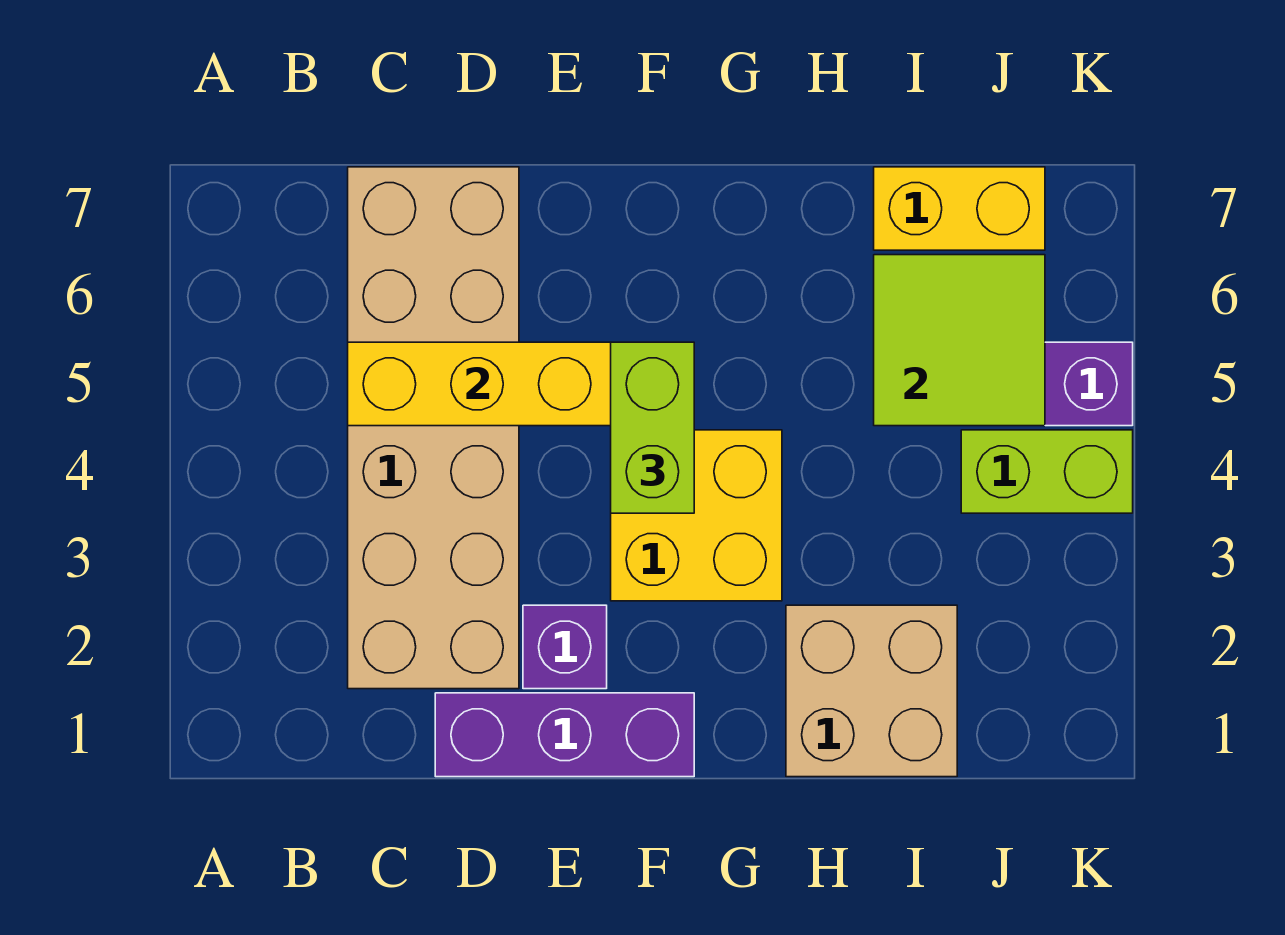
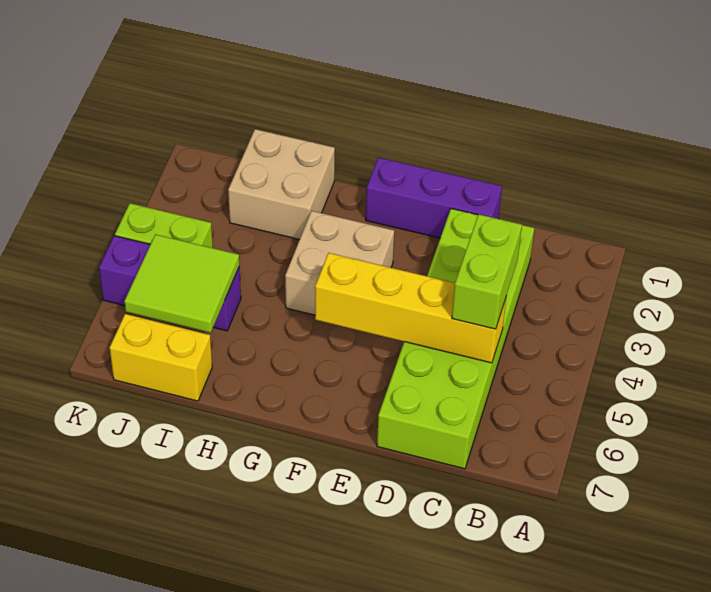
tan brick C2:D7 level 1 -> lime brick C2:D7 level 1
purple brick E2 level 1 -> none
yellow brick F3:G4 level 1 -> tan brick F3:G4 level 1
lime brick F4:F5 level 3 -> lime brick C4:C5 level 3

